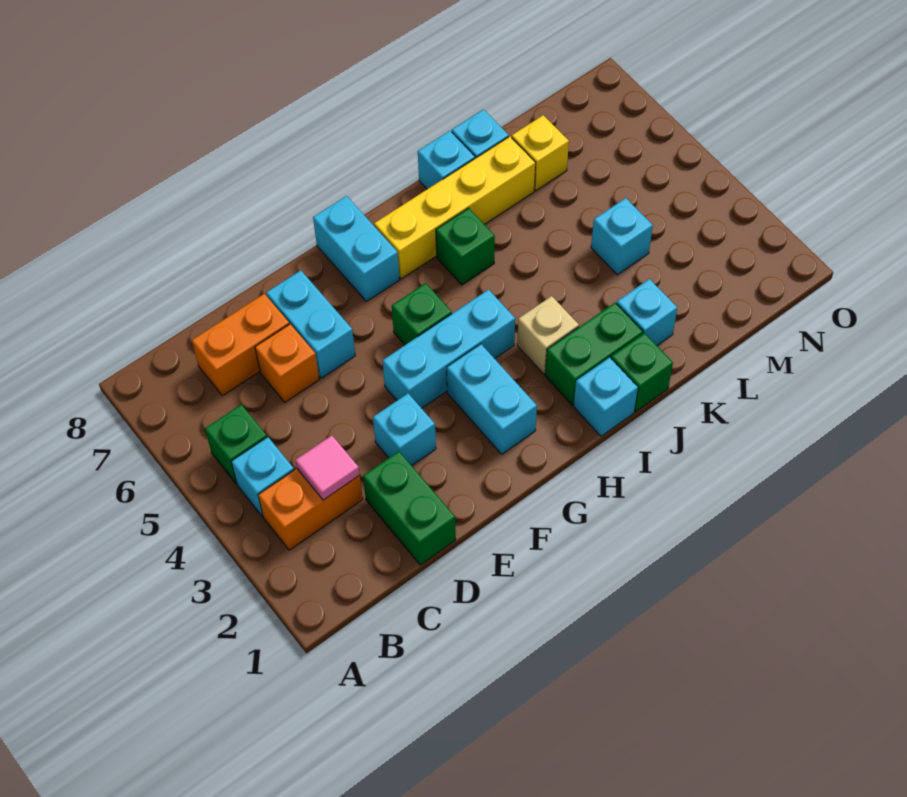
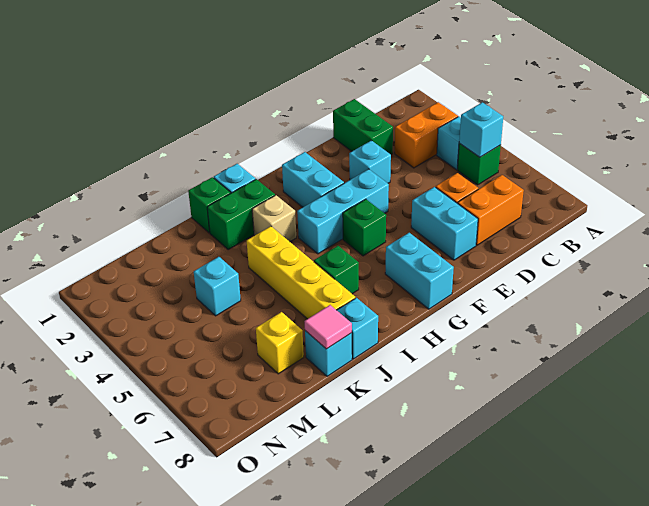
pink tile C3 level 2 -> pink tile K8 level 2
yellow brick H7:K7 level 1 -> yellow brick J4:J7 level 1
cyan brick K2 level 1 -> cyan brick B5 level 2

